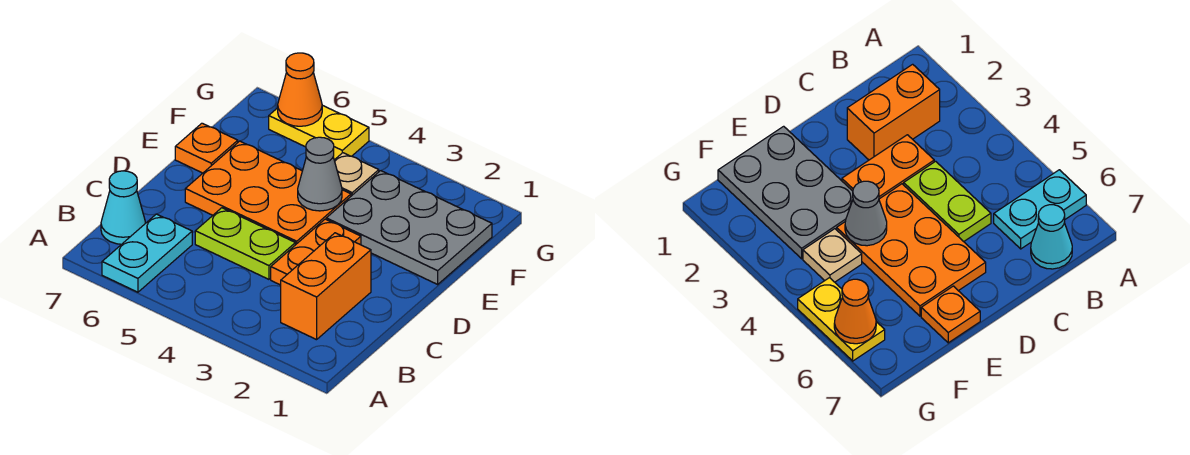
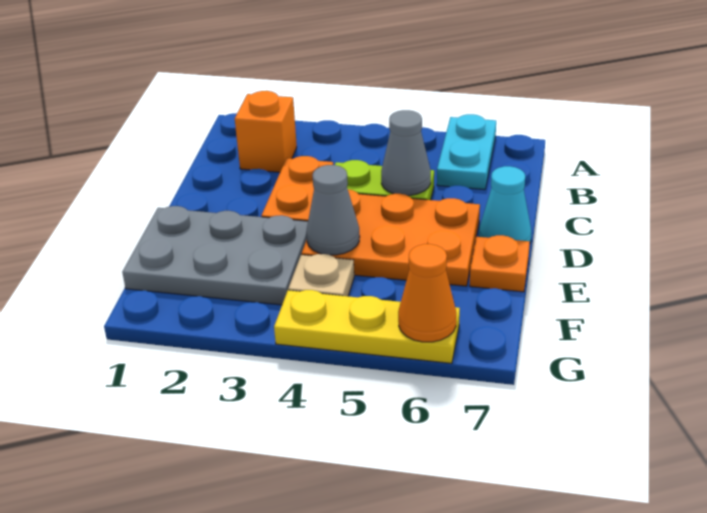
orange brick B2:C2 level 1 -> orange brick B2 level 1
cyan cone B7 level 1 -> cyan cone D7 level 1
none -> grey cone C5 level 2
yellow plate G5:G6 level 1 -> yellow plate G4:G6 level 1

